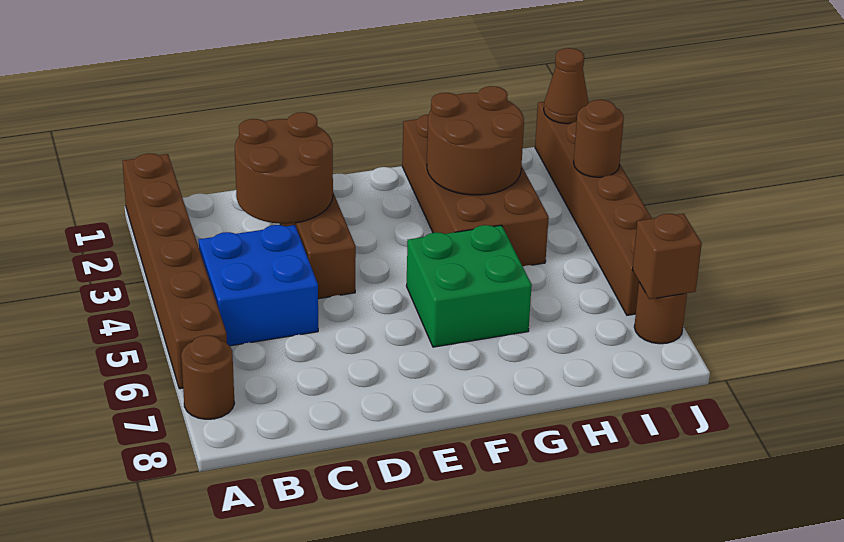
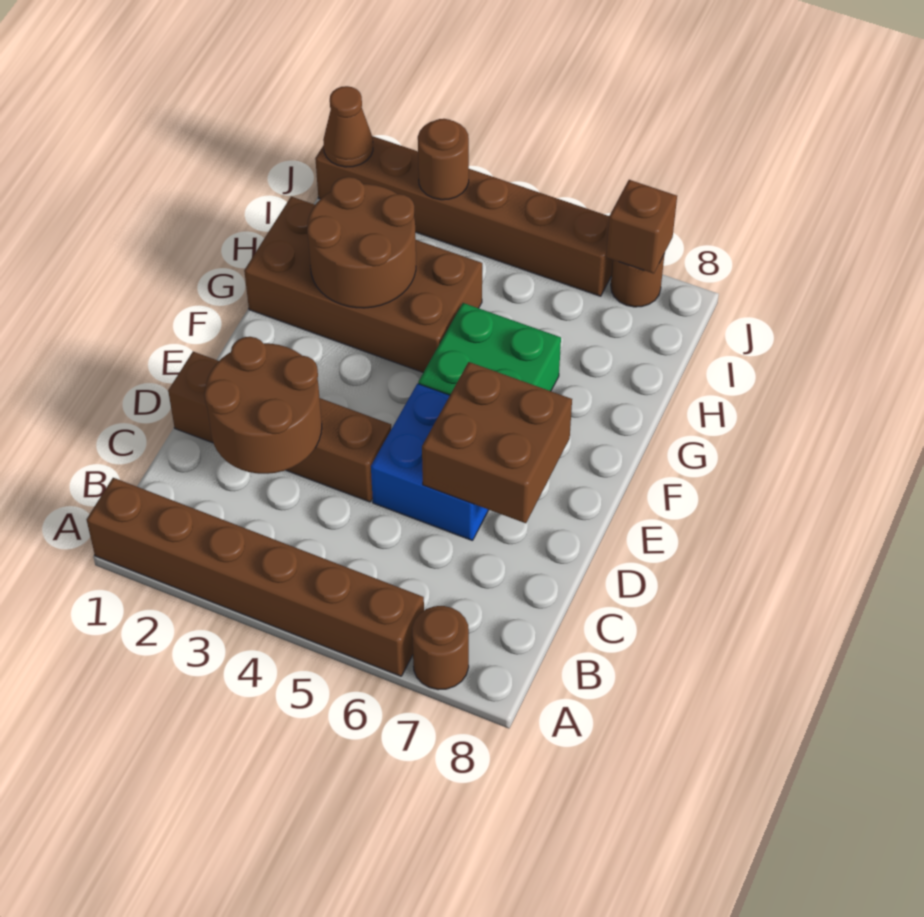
blue brick B4:C5 level 1 -> blue brick D5:E6 level 1
none -> brown brick D6:E7 level 2

